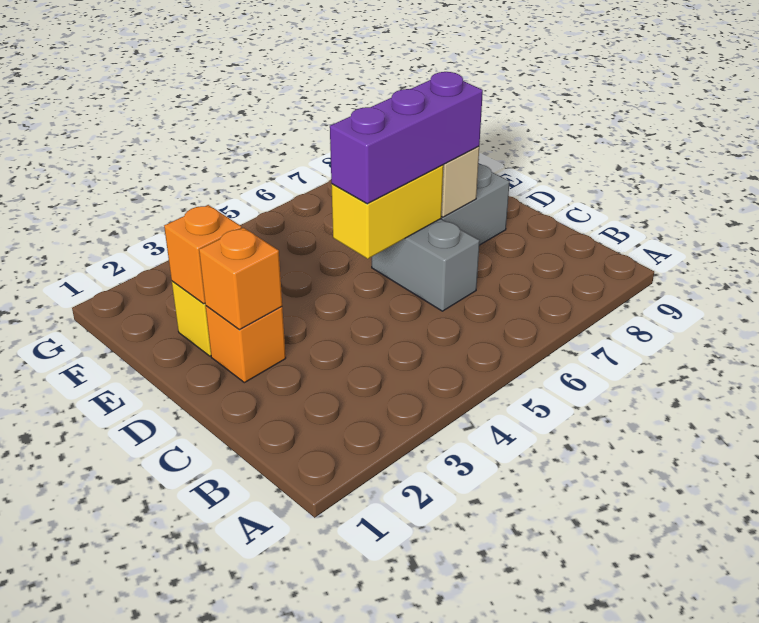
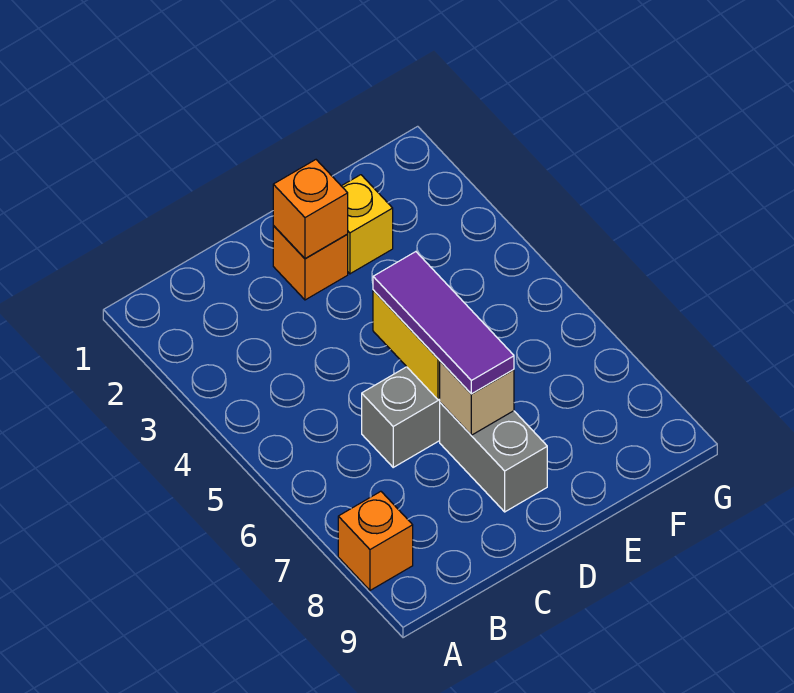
purple brick D5:D7 level 3 -> purple tile D5:D7 level 3
orange brick E2 level 2 -> orange brick A8 level 1

